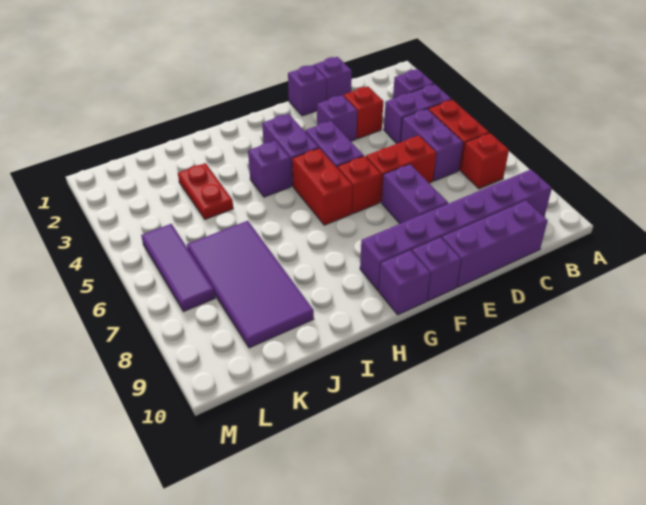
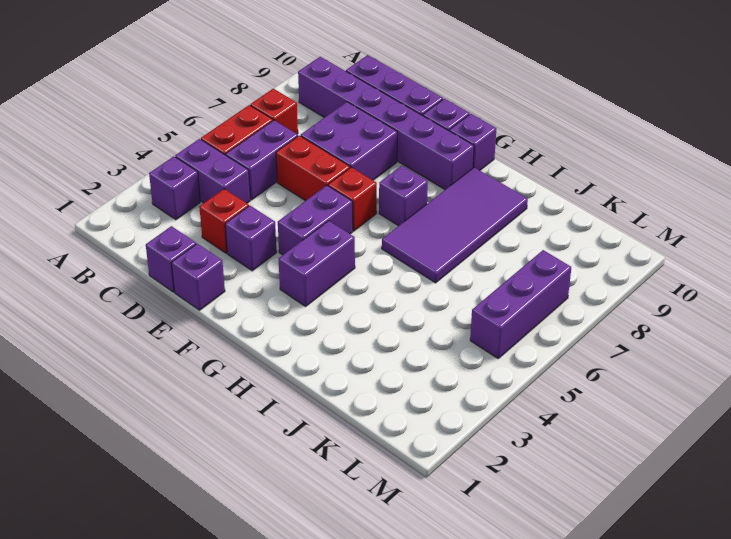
purple brick E7:E8 level 1 -> purple brick D7:E8 level 1
red brick G5:G6 level 1 -> none
purple brick H4 level 1 -> purple brick G7 level 1
red plate J3:J4 level 1 -> none
purple tile J6:K9 level 1 -> purple tile H6:I9 level 1
purple tile L5:L7 level 1 -> purple brick L5:L7 level 1

